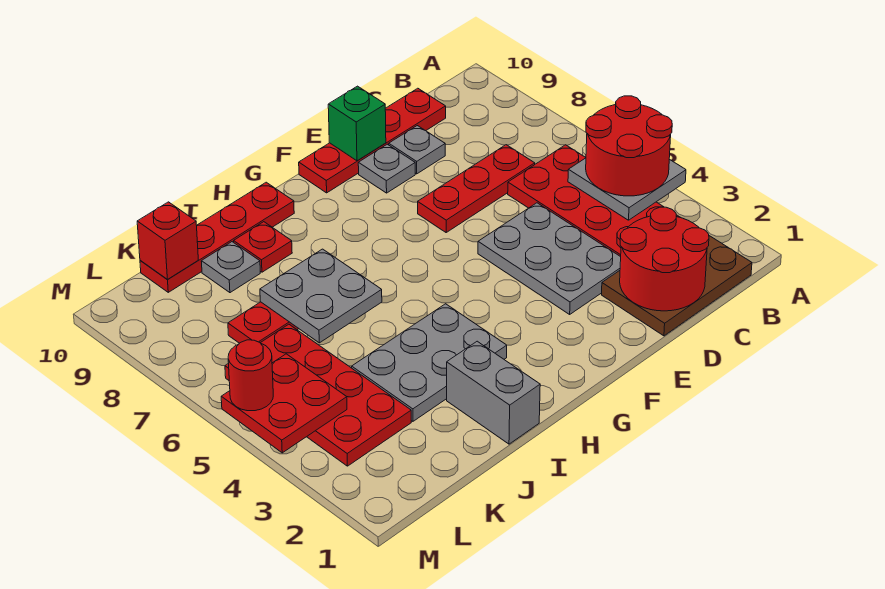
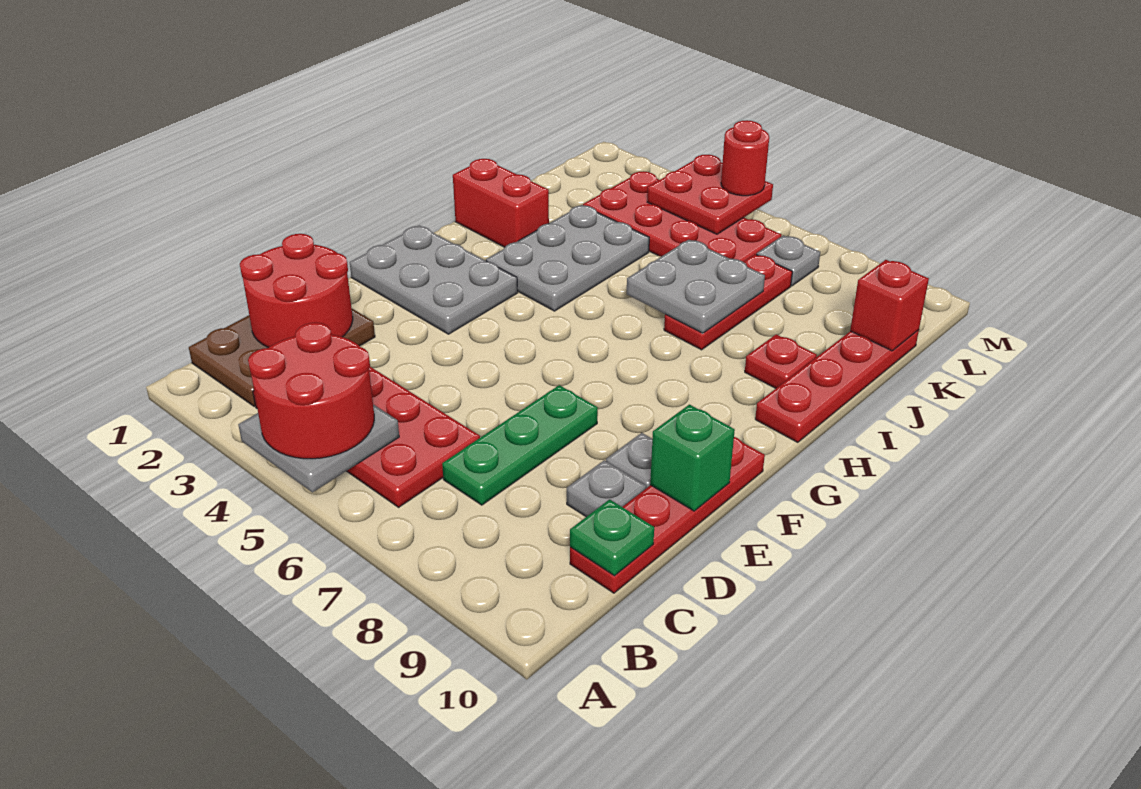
red plate C7:E7 level 1 -> green plate C7:E7 level 1
none -> green plate C10 level 2
grey plate D3:E5 level 1 -> grey plate F1:G3 level 1
grey brick I1:I2 level 1 -> red brick I1:I2 level 1
grey plate J9 level 1 -> grey plate L7 level 1

